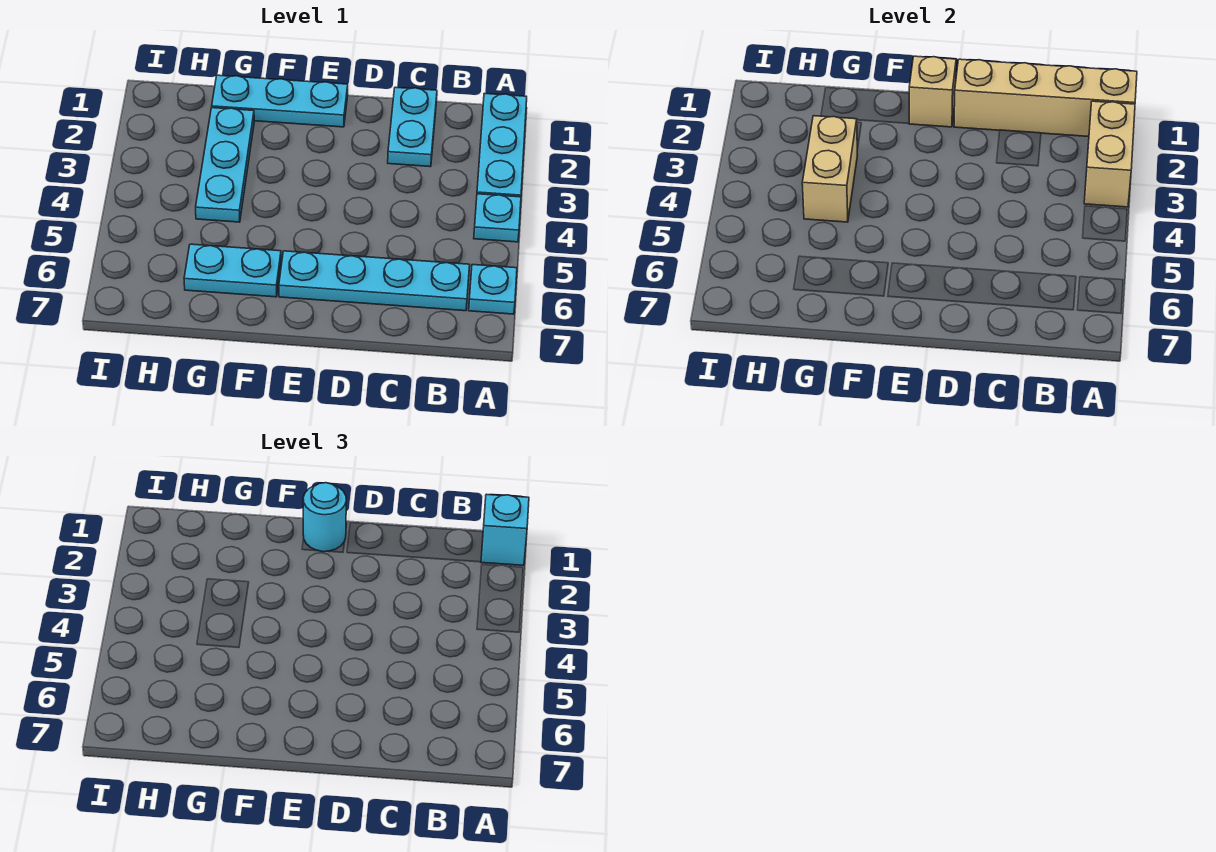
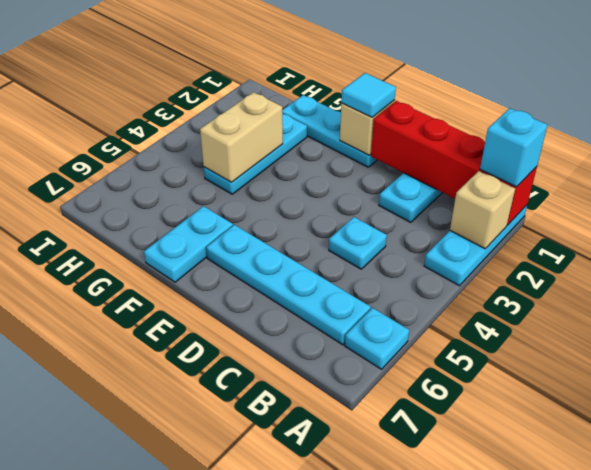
tan brick A1:D1 level 2 -> red brick A1:D1 level 2
tan brick A2:A3 level 2 -> tan brick A2 level 2
cyan plate A4 level 1 -> cyan plate C4 level 1
cyan round brick E1 level 3 -> cyan tile E1 level 3
cyan plate F6:G6 level 1 -> cyan plate F6:F7 level 1

